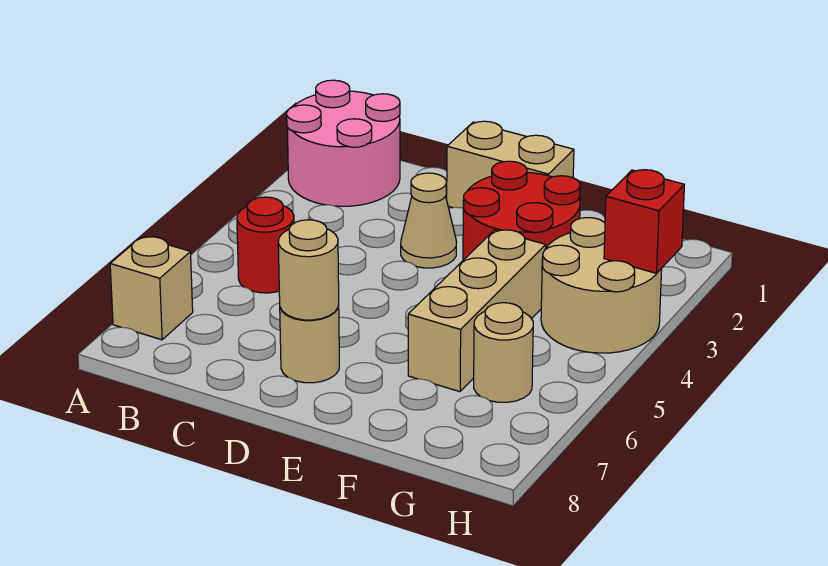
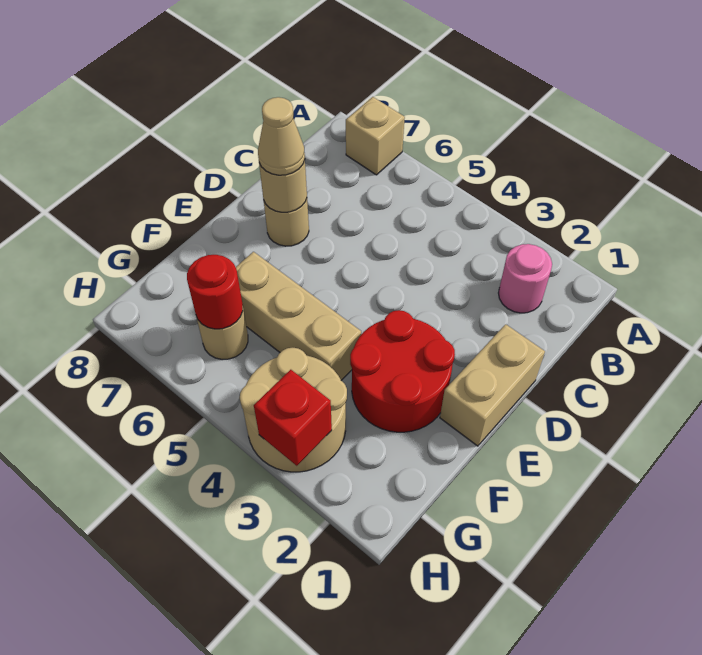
pink round brick A1:B2 level 1 -> pink round brick B2 level 1
red round brick B5 level 1 -> red round brick G6 level 2
tan cone D3 level 1 -> tan cone D7 level 3

